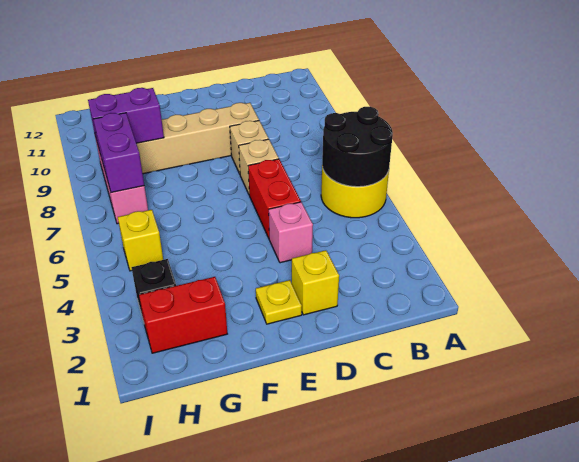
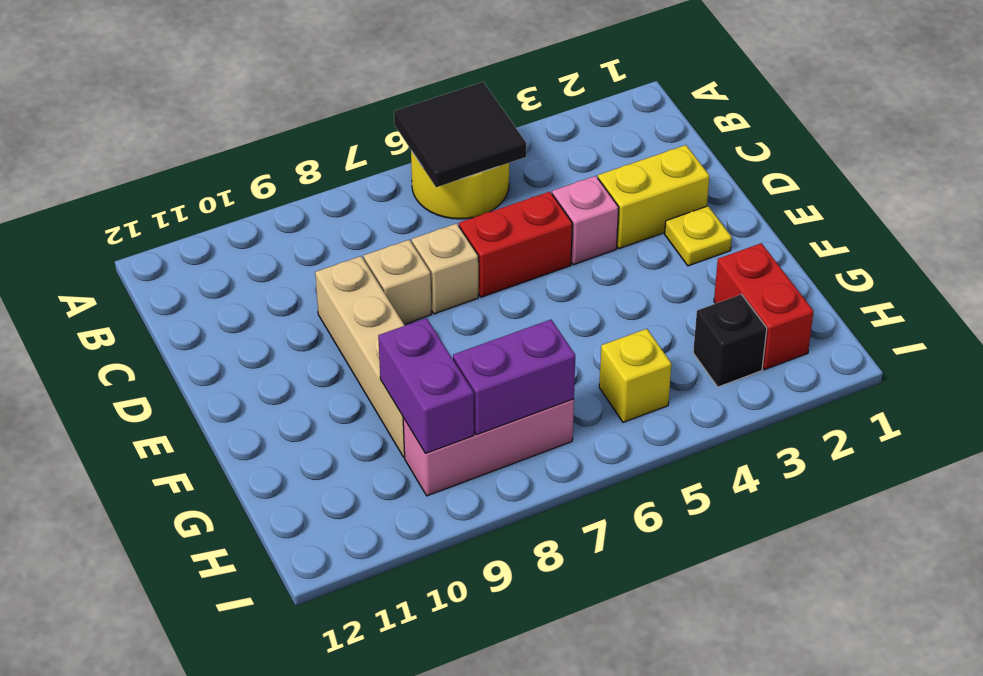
black round brick A5:B6 level 2 -> black tile A5:B6 level 2
yellow brick D2 level 1 -> yellow brick D2:D3 level 1

